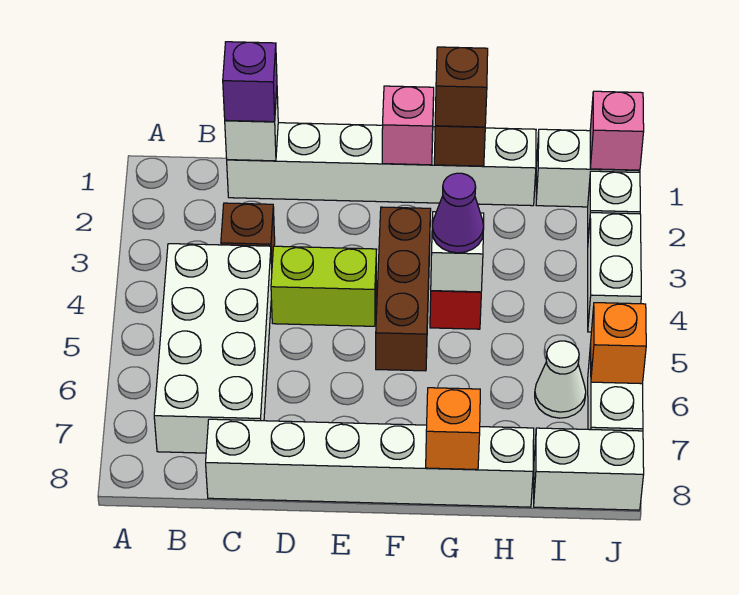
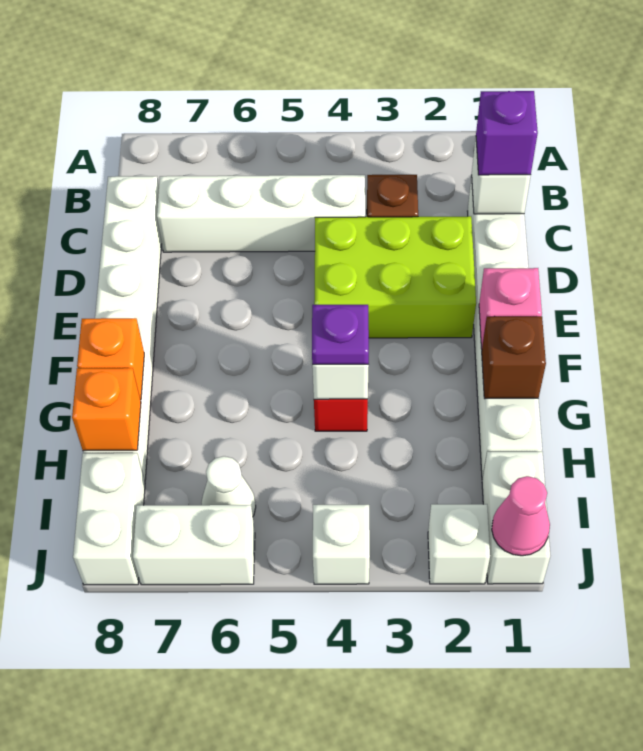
white brick B4:C7 level 1 -> white brick C4:C7 level 1
lime brick D4:E4 level 1 -> lime brick D2:E4 level 1
brown brick F3:F5 level 1 -> none
brown brick G1 level 3 -> none
purple cone G4 level 3 -> purple plate G4 level 3
pink brick J1 level 2 -> pink cone J1 level 2
white brick J3:J4 level 1 -> white brick J4 level 1
orange brick J6 level 2 -> orange brick H8 level 2

